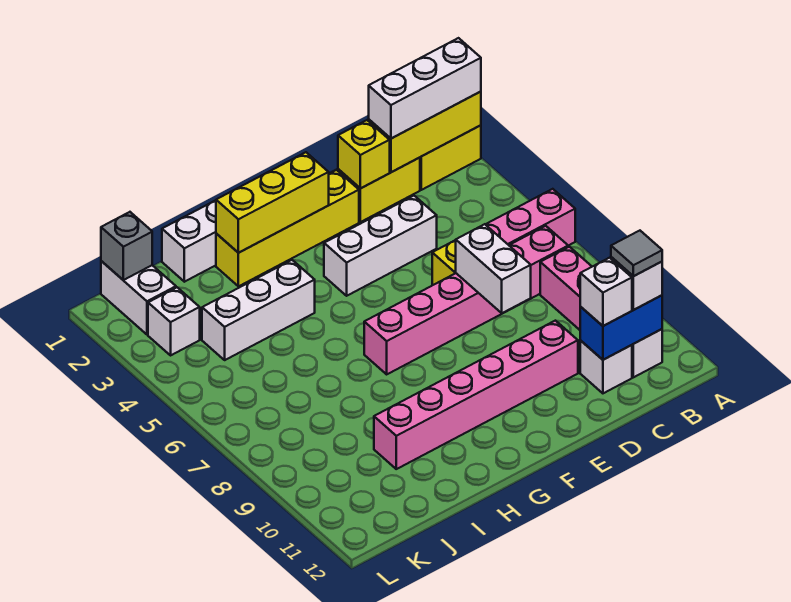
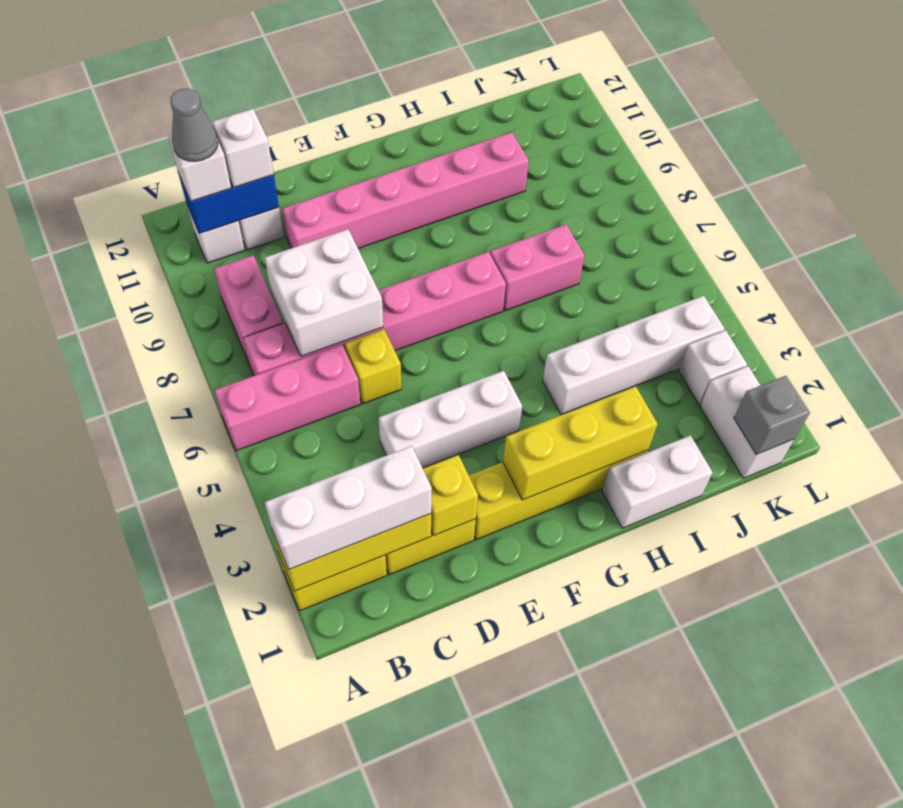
grey tile B11 level 4 -> grey cone B11 level 4
white brick D7:D8 level 2 -> white brick C7:D8 level 2
white brick H4:J4 level 1 -> white brick H4:K4 level 1
none -> pink brick H7:I7 level 1

